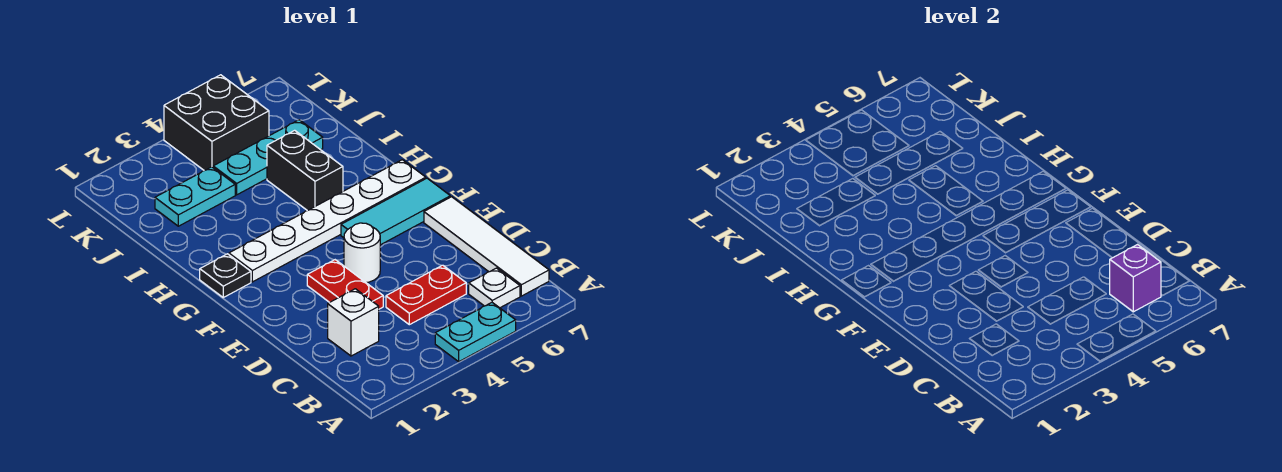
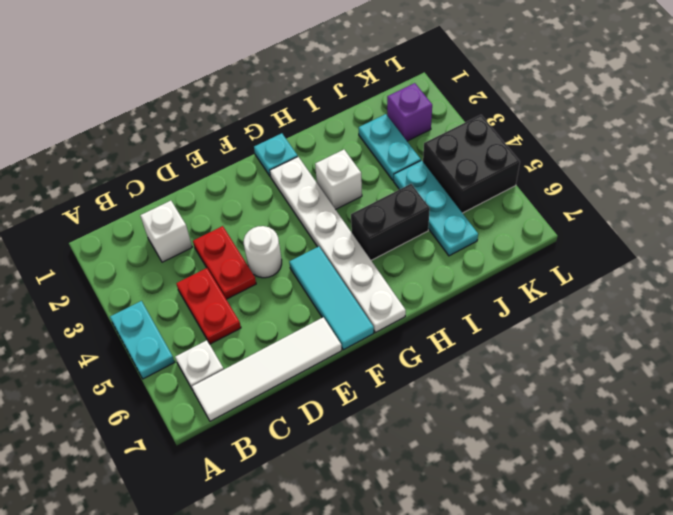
purple brick B6 level 2 -> purple brick K2 level 1
red plate D3:E3 level 1 -> red plate D3:D4 level 1
black plate G1 level 1 -> cyan plate G1 level 1
none -> white brick H3 level 1

